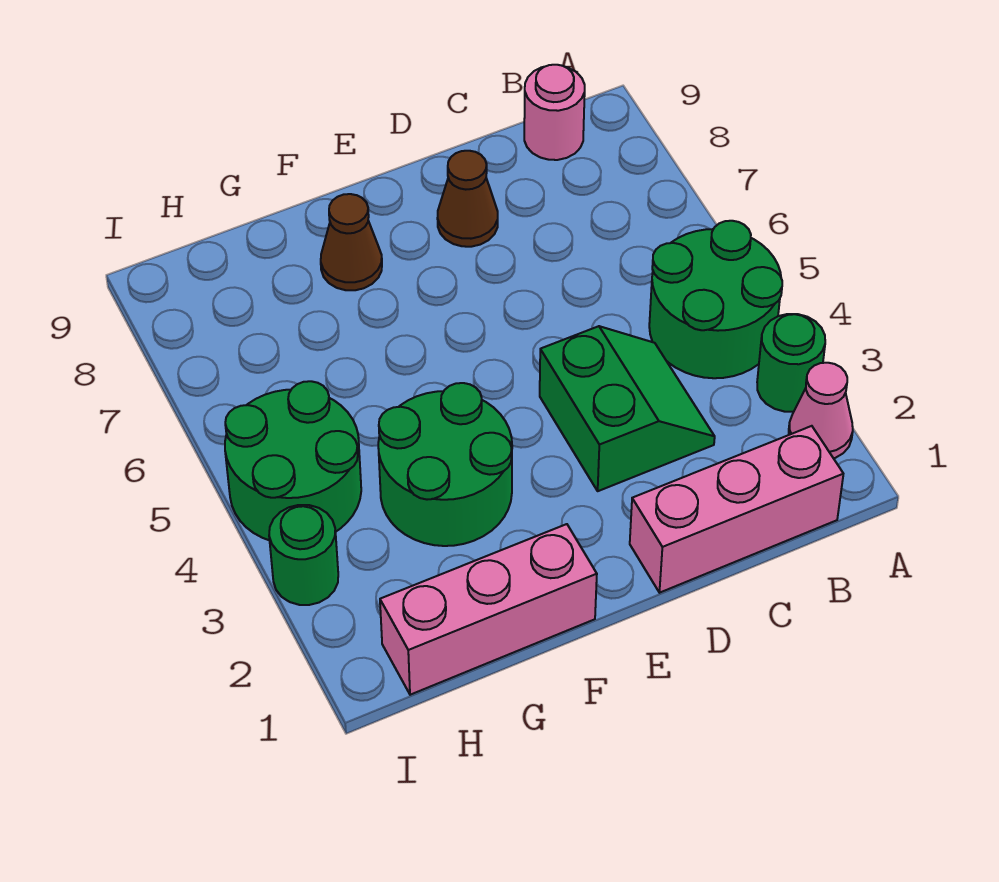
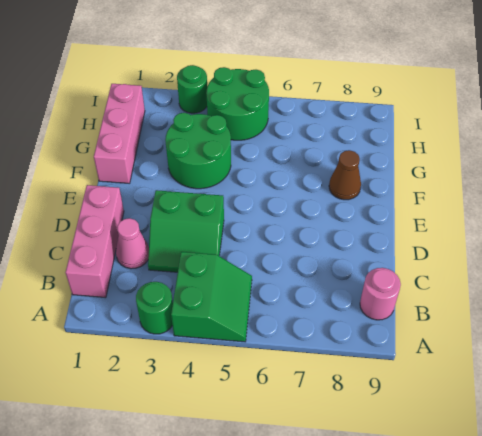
pink cone A2 level 1 -> pink cone C2 level 1
green round brick A4:B5 level 1 -> green slope A4:B5 level 1 top 4
brown cone D8 level 1 -> none

